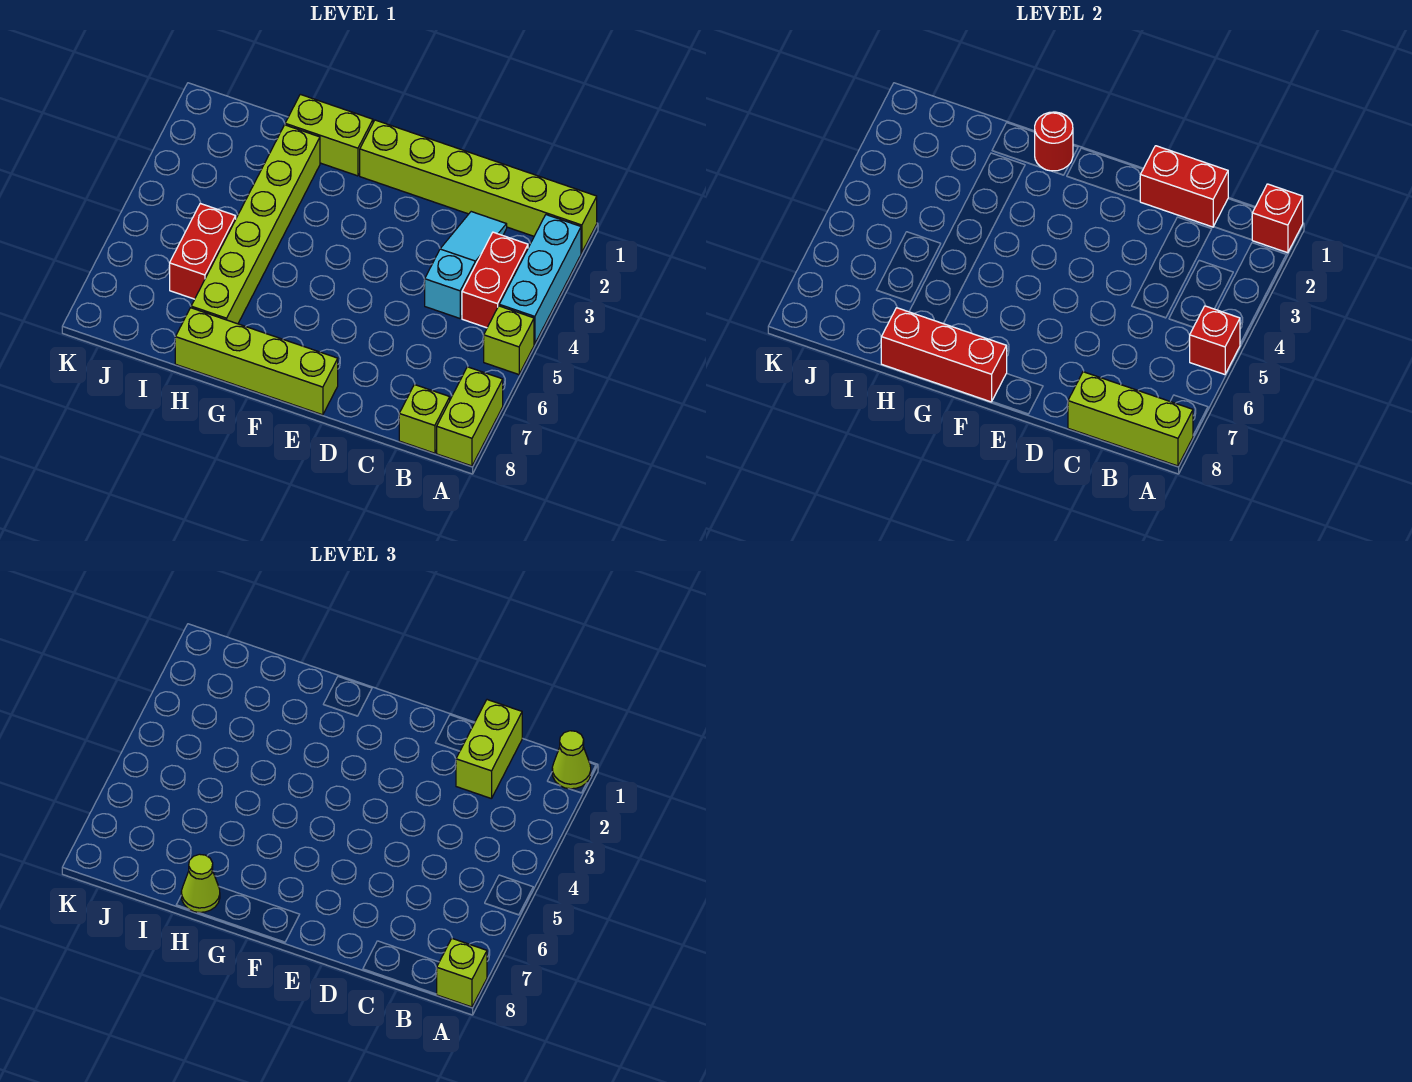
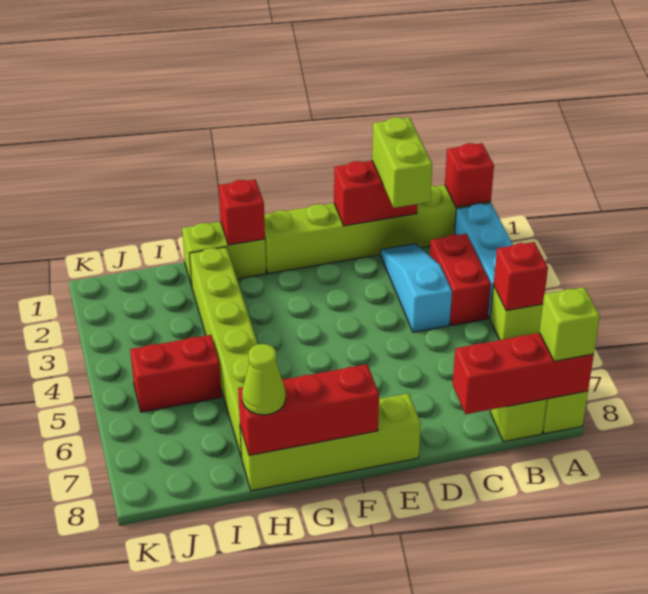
lime cone A1 level 3 -> none
lime brick A8:C8 level 2 -> red brick A8:C8 level 2
red round brick G1 level 2 -> red brick G1 level 2
red brick I5:I6 level 1 -> red brick I5:J5 level 1

